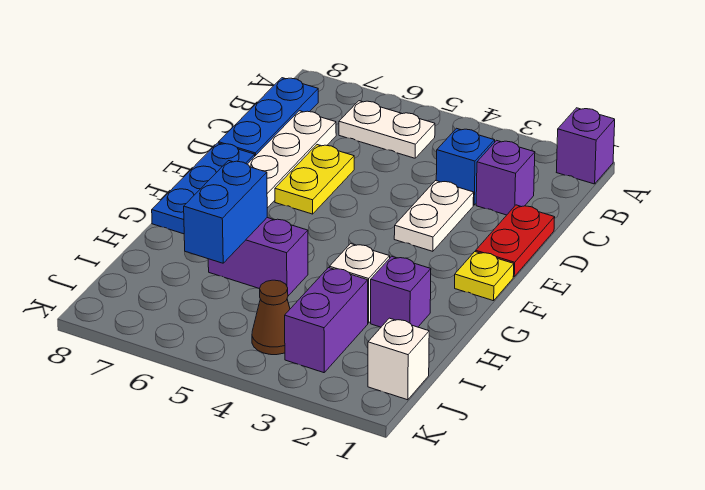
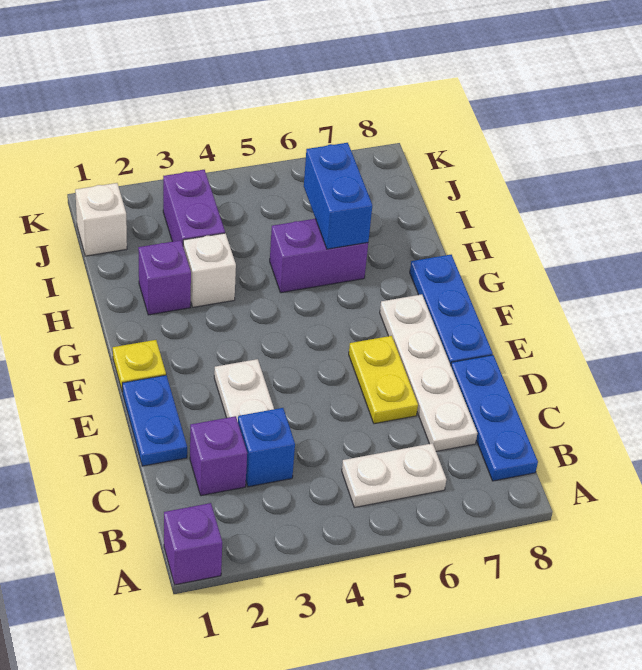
red plate D1:E1 level 1 -> blue plate D1:E1 level 1
brown cone J4 level 1 -> none

